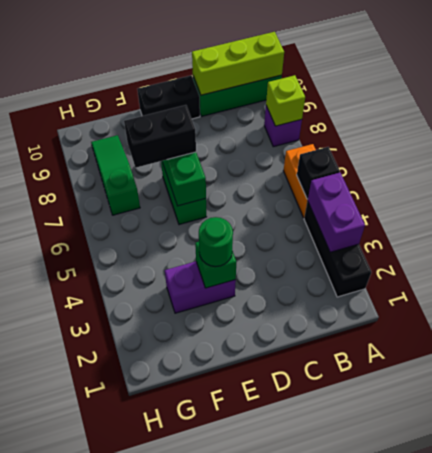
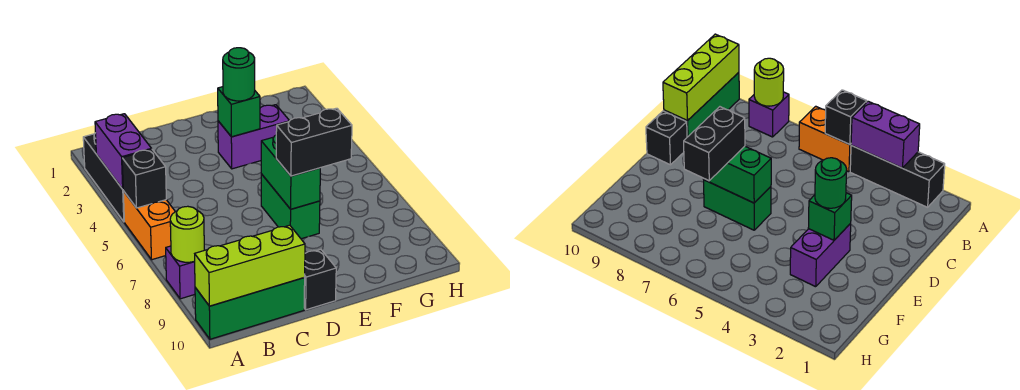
lime brick A8 level 2 -> lime round brick A8 level 2
black brick D10:E10 level 1 -> black brick D10 level 1
green slope G7:G9 level 1 top 7 -> none

